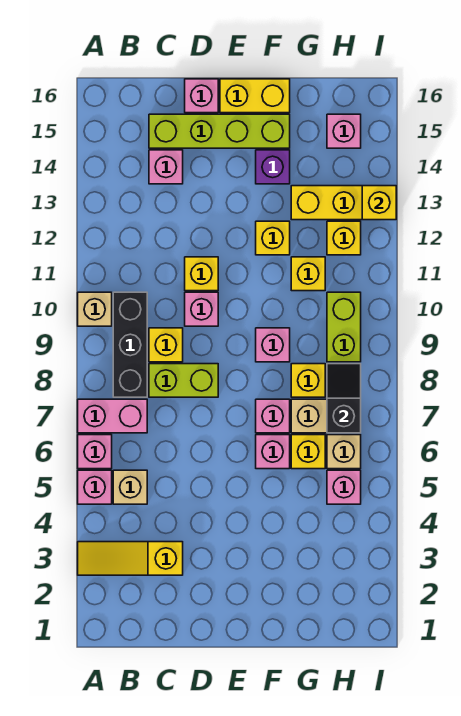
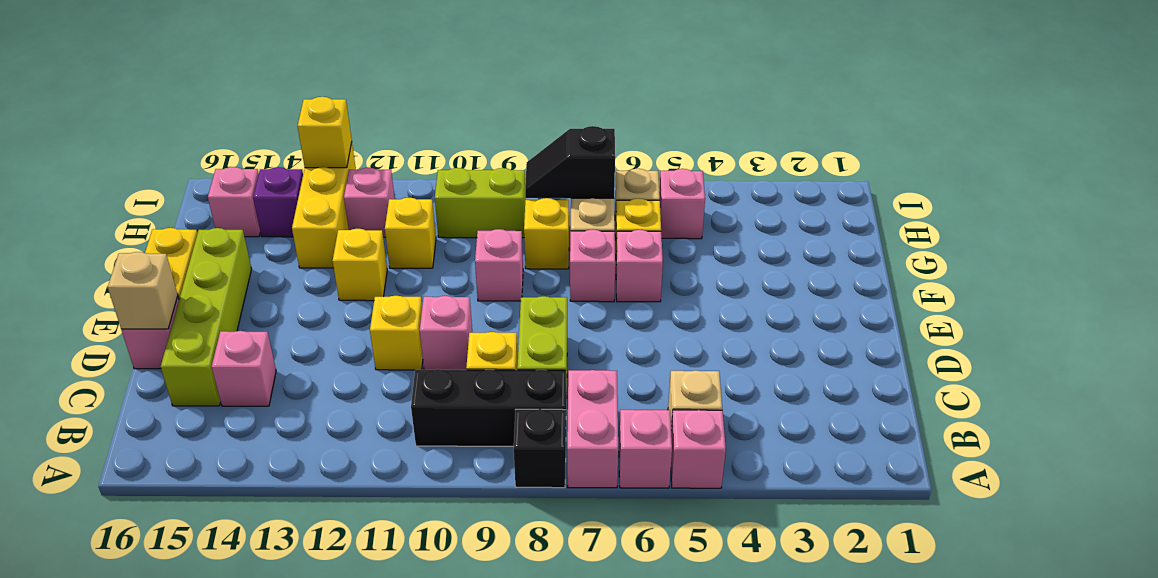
yellow slope A3:C3 level 1 top C -> none
none -> black brick A8 level 1
tan brick A10 level 1 -> tan brick D16 level 2
purple brick F14 level 1 -> purple brick H14 level 1
yellow brick H12 level 1 -> pink brick H12 level 1

